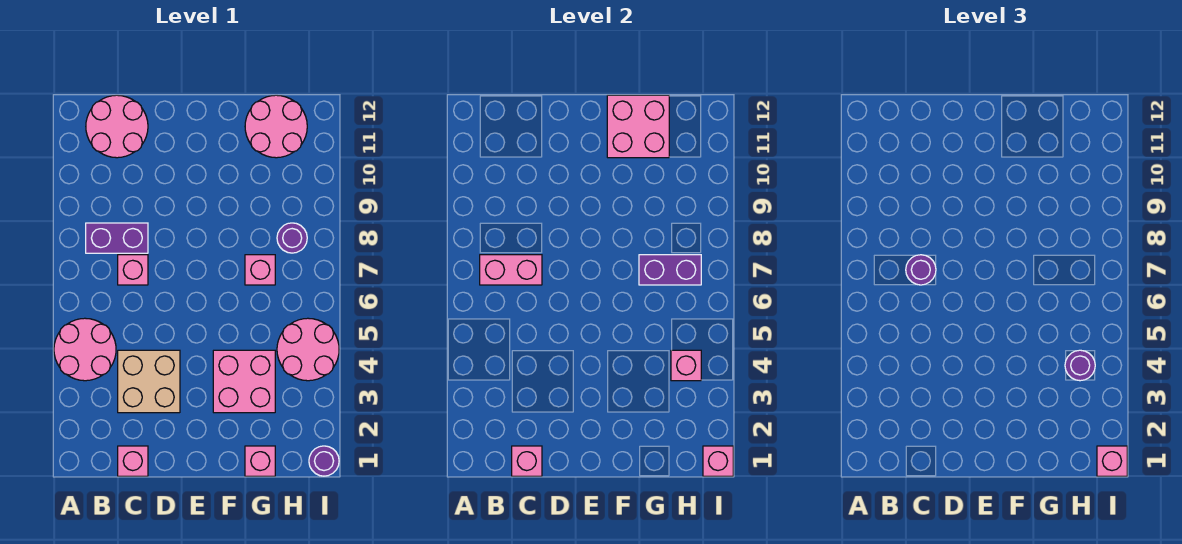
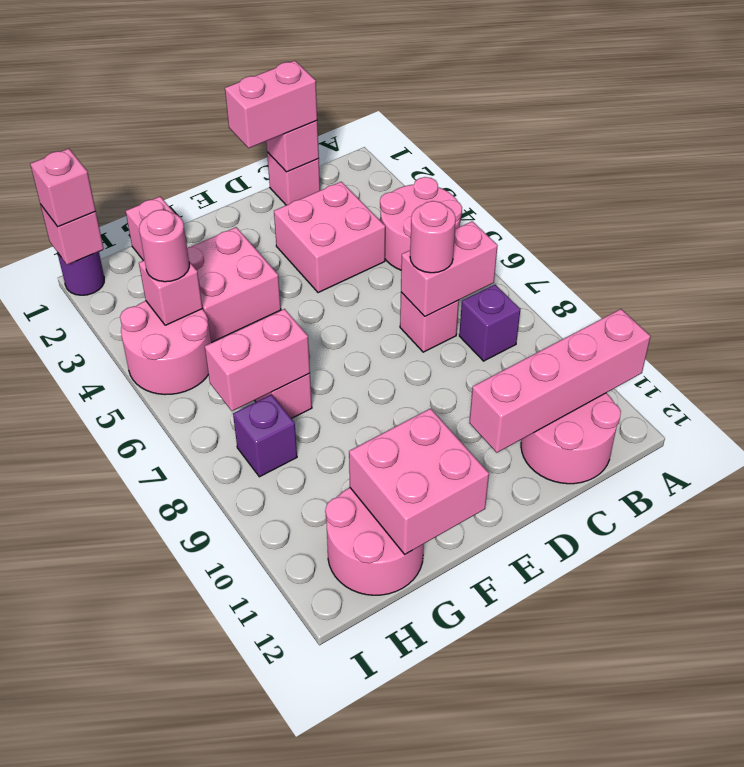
none -> pink brick A11:D11 level 2
purple brick B8:C8 level 1 -> purple brick B8 level 1
none -> pink brick C1:D1 level 3
tan brick C3:D4 level 1 -> pink brick C3:D4 level 1
purple round brick C7 level 3 -> pink round brick C7 level 3
purple brick G7:H7 level 2 -> pink brick G7:H7 level 2
purple round brick H4 level 3 -> pink round brick H4 level 3
purple round brick H8 level 1 -> purple brick H8 level 1

